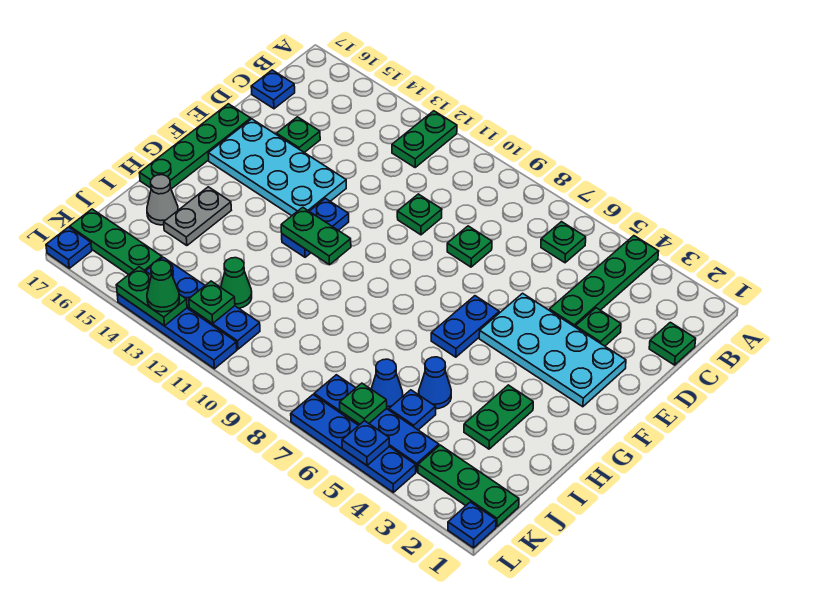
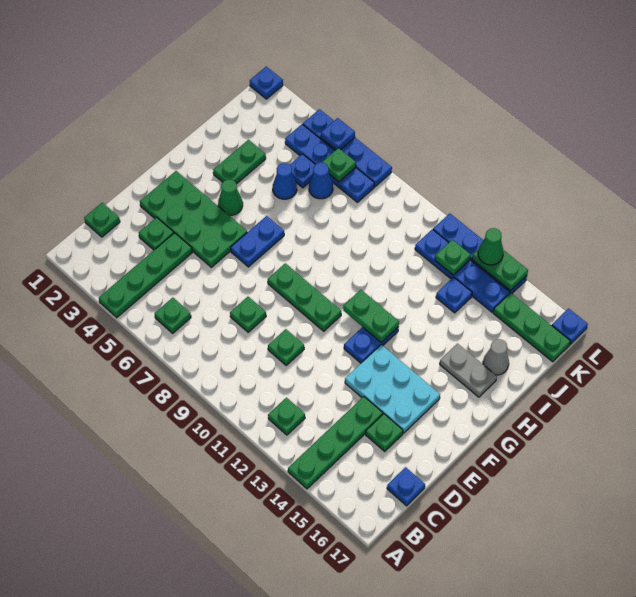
green plate A12:B12 level 1 -> green plate B12 level 1
cyan plate E2:F5 level 1 -> green plate E2:F5 level 1
cyan plate E13:F16 level 1 -> cyan plate E13:F15 level 1
green plate E17:H17 level 1 -> green plate A14:D14 level 1
grey plate H15:I15 level 1 -> grey plate H15:H16 level 1
green cone J12 level 1 -> green cone G4 level 1
none -> blue plate J13 level 1
green plate K1:K3 level 1 -> green plate F8:F10 level 1

